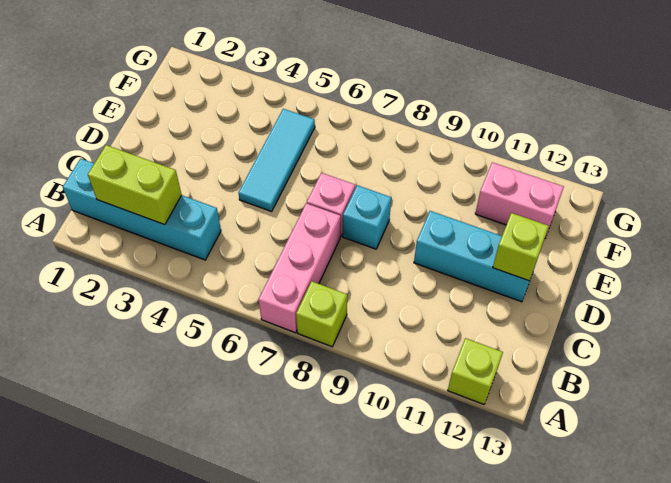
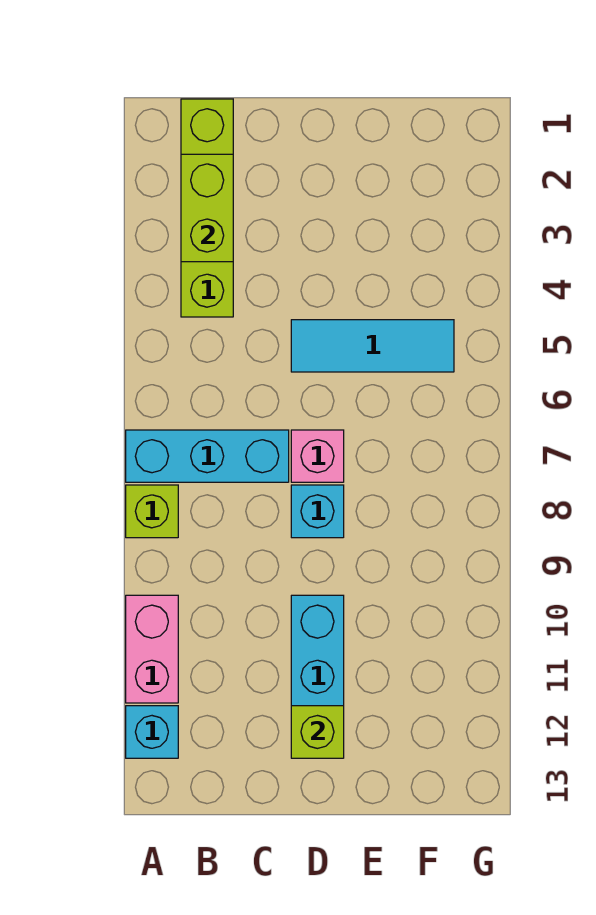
pink brick A7:C7 level 1 -> cyan brick A7:C7 level 1
lime brick A12 level 1 -> cyan brick A12 level 1
cyan brick B1:B4 level 1 -> lime brick B1:B4 level 1
pink brick F11:F12 level 1 -> pink brick A10:A11 level 1

